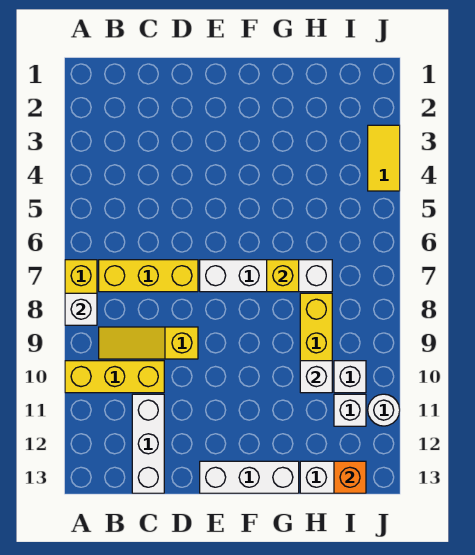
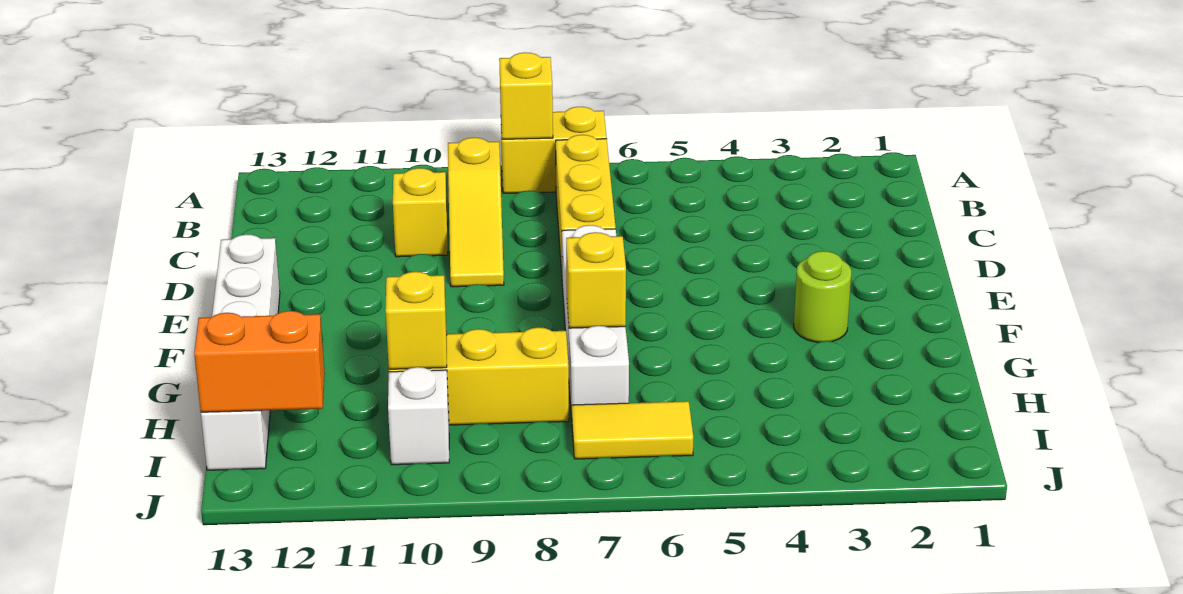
white brick A8 level 2 -> yellow brick A8 level 2
yellow brick A10:C10 level 1 -> yellow brick C10 level 1
yellow slope B9:D9 level 1 top D -> yellow slope B9:D9 level 1 top B
white brick C11:C13 level 1 -> none
none -> lime round brick F3 level 1
white brick H10 level 2 -> yellow brick H10 level 2
white brick I11 level 1 -> none
orange brick I13 level 2 -> orange brick I12:I13 level 2
yellow tile J3:J4 level 1 -> yellow tile I6:I7 level 1
white round brick J11 level 1 -> none

